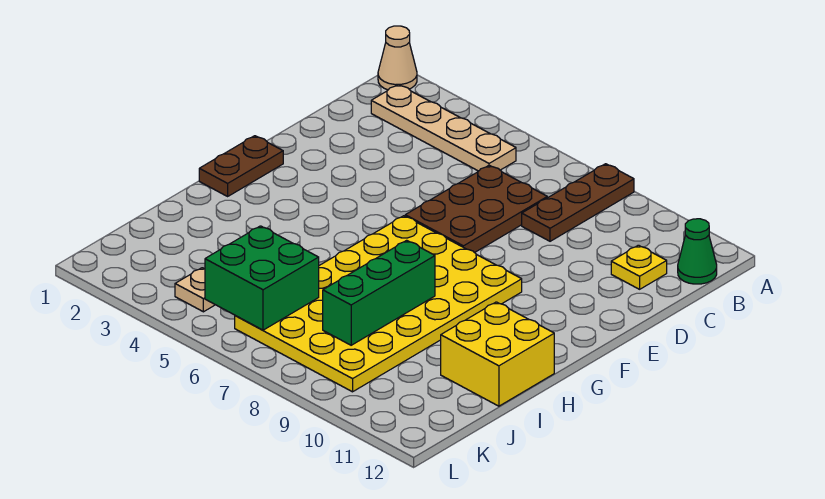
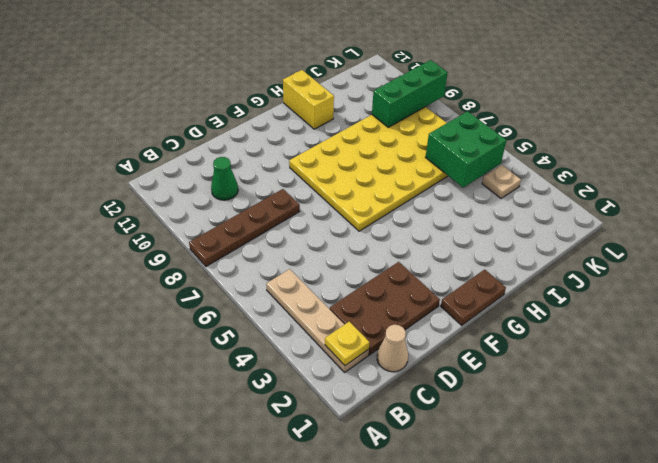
tan cone A1 level 1 -> tan cone C1 level 1
brown plate A8:C8 level 1 -> brown plate A8:D8 level 1
green cone B12 level 1 -> green cone C10 level 1
brown plate C6:E7 level 1 -> brown plate C2:E3 level 1
yellow plate C11 level 1 -> yellow plate B2 level 2
green brick H8:J8 level 2 -> green brick J9:L9 level 2
yellow brick H11:I12 level 1 -> yellow brick H11:H12 level 1

